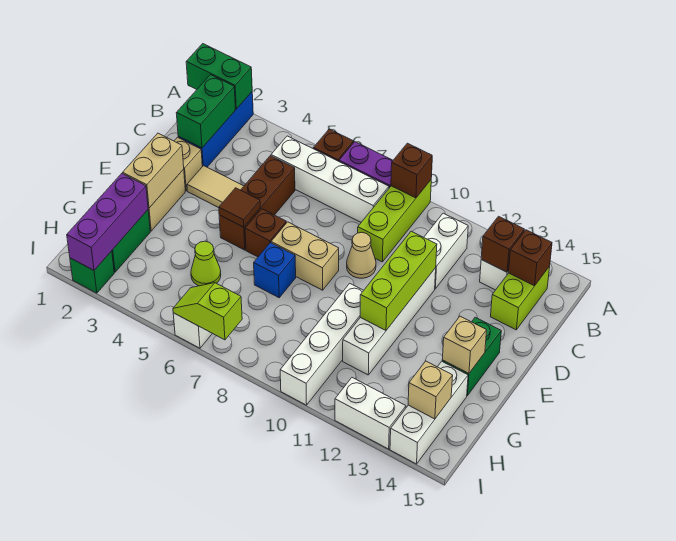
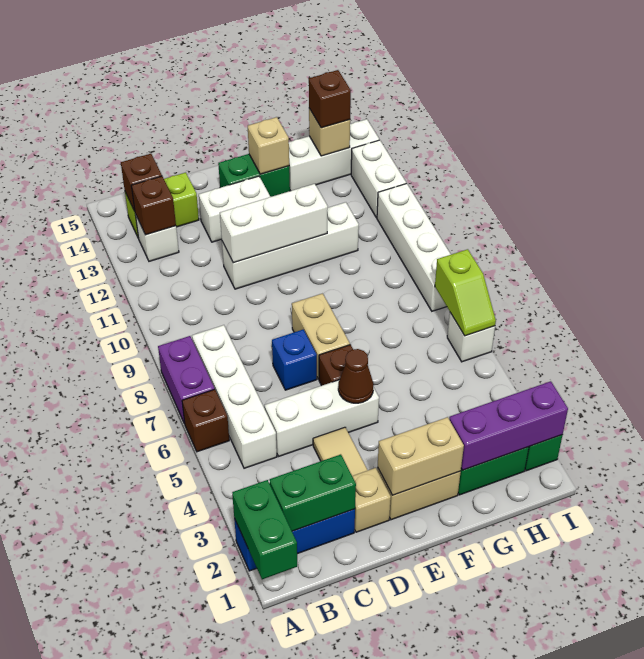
lime brick A9:C9 level 1 -> none
brown brick A9 level 2 -> brown brick H14 level 3
white brick B11:C11 level 1 -> white brick D13:E13 level 1
brown brick C5:E5 level 1 -> white brick C5:E5 level 1
tan cone D9 level 1 -> none
lime brick D11:F11 level 2 -> white brick D11:F11 level 2
brown tile E5 level 2 -> brown cone E5 level 2
blue brick F7 level 1 -> blue brick D7 level 1
white brick F10:I10 level 1 -> white brick I8:I11 level 1
lime cone G5 level 1 -> none

